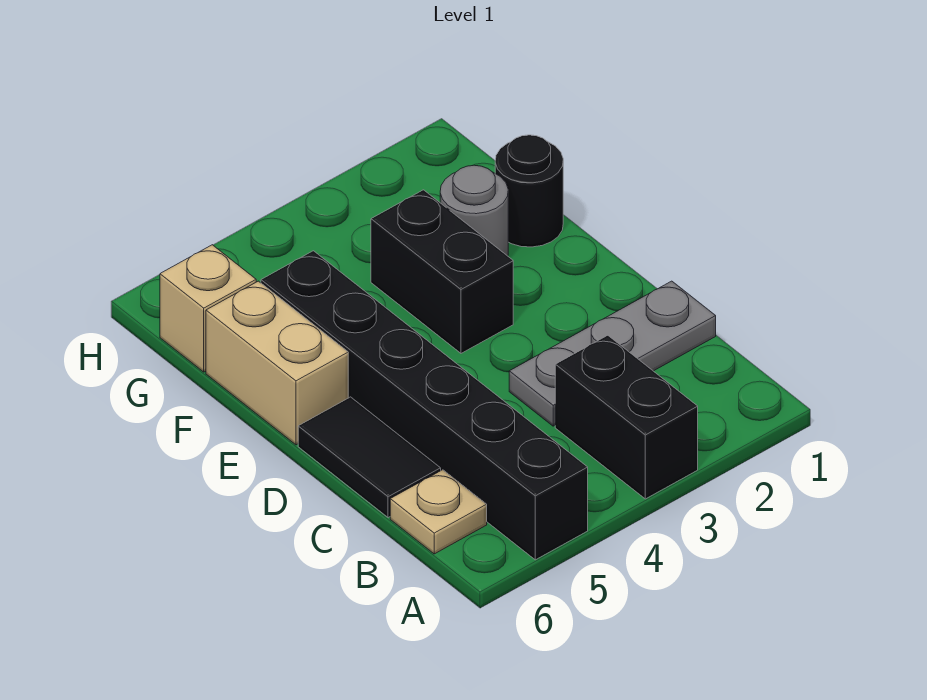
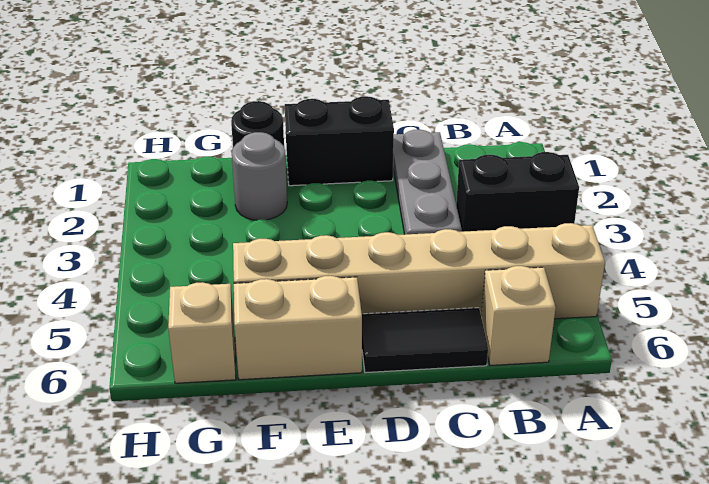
black brick A5:F5 level 1 -> tan brick A5:F5 level 1
tan plate B6 level 1 -> tan brick B6 level 1
black brick E3:F3 level 1 -> black brick D1:E1 level 1

